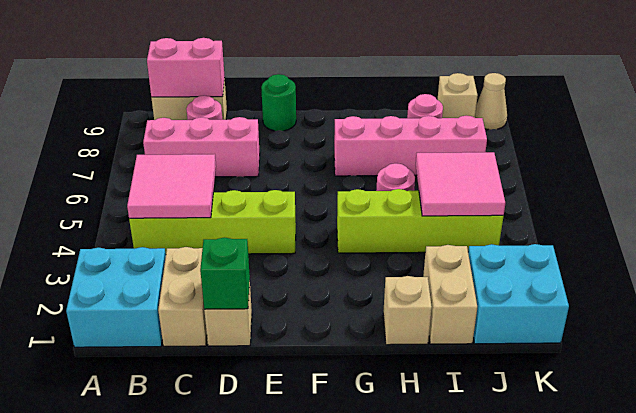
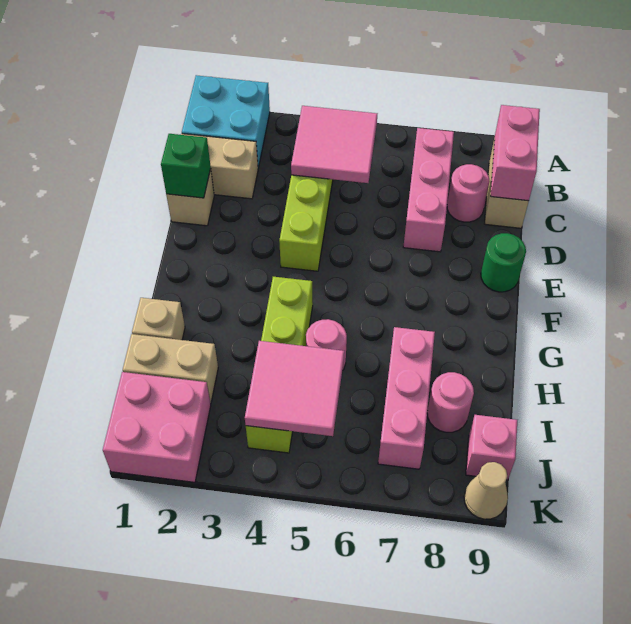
pink brick G7:J7 level 1 -> pink brick H7:J7 level 1
cyan brick J1:K2 level 1 -> pink brick J1:K2 level 1
tan brick J9 level 1 -> pink brick J9 level 1

